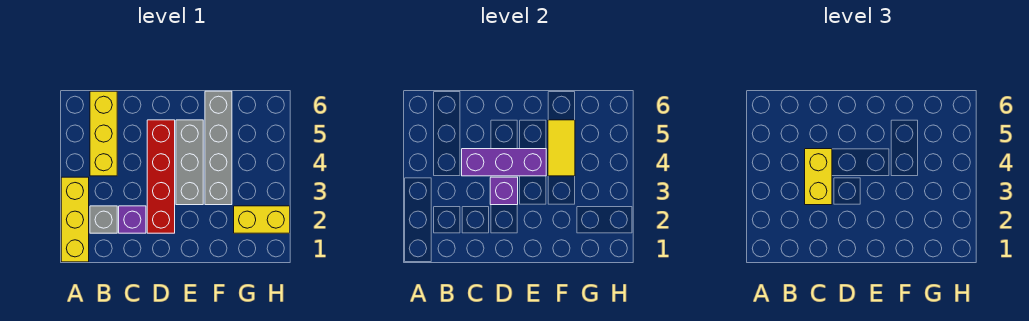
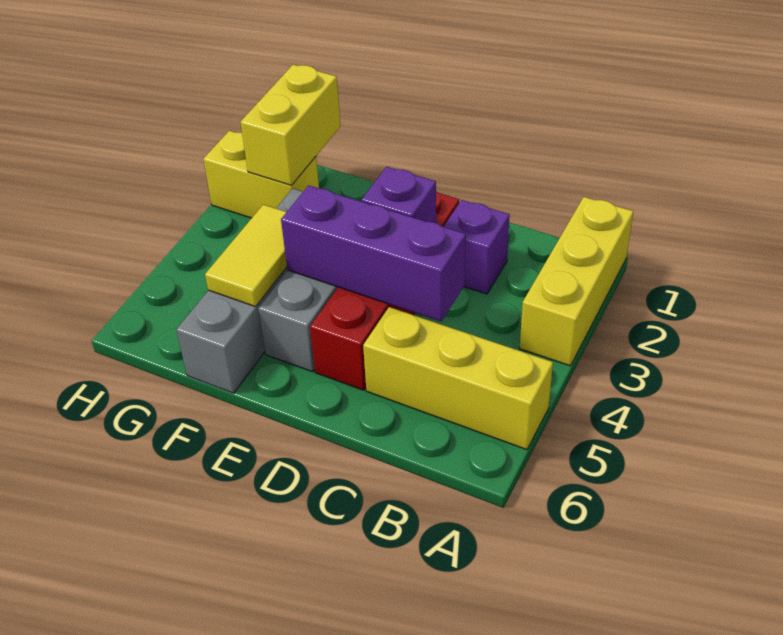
grey brick B2 level 1 -> none
yellow brick B4:B6 level 1 -> yellow brick A5:C5 level 1
yellow brick C3:C4 level 3 -> yellow brick G1:G2 level 2

